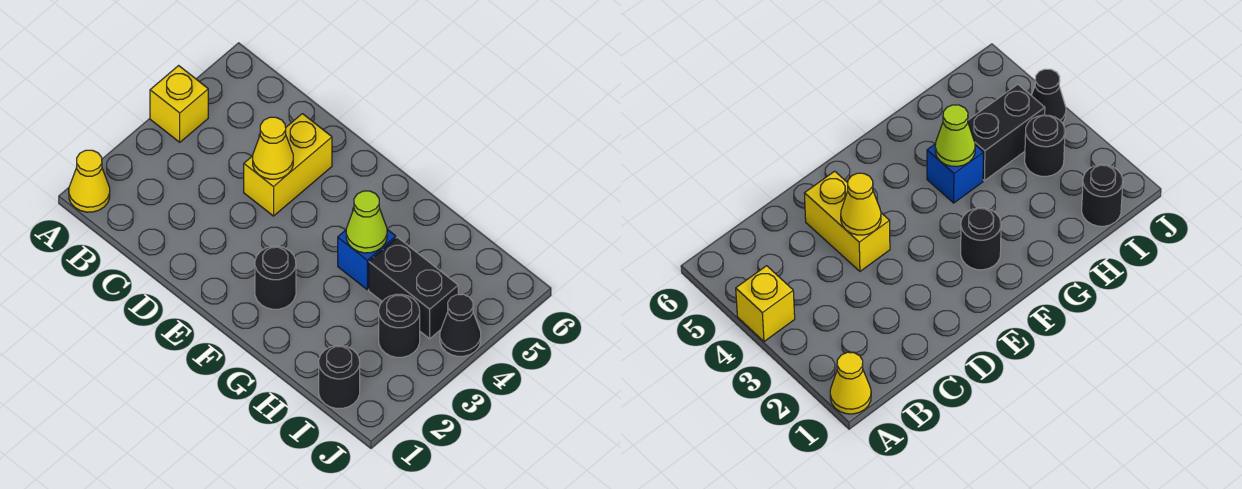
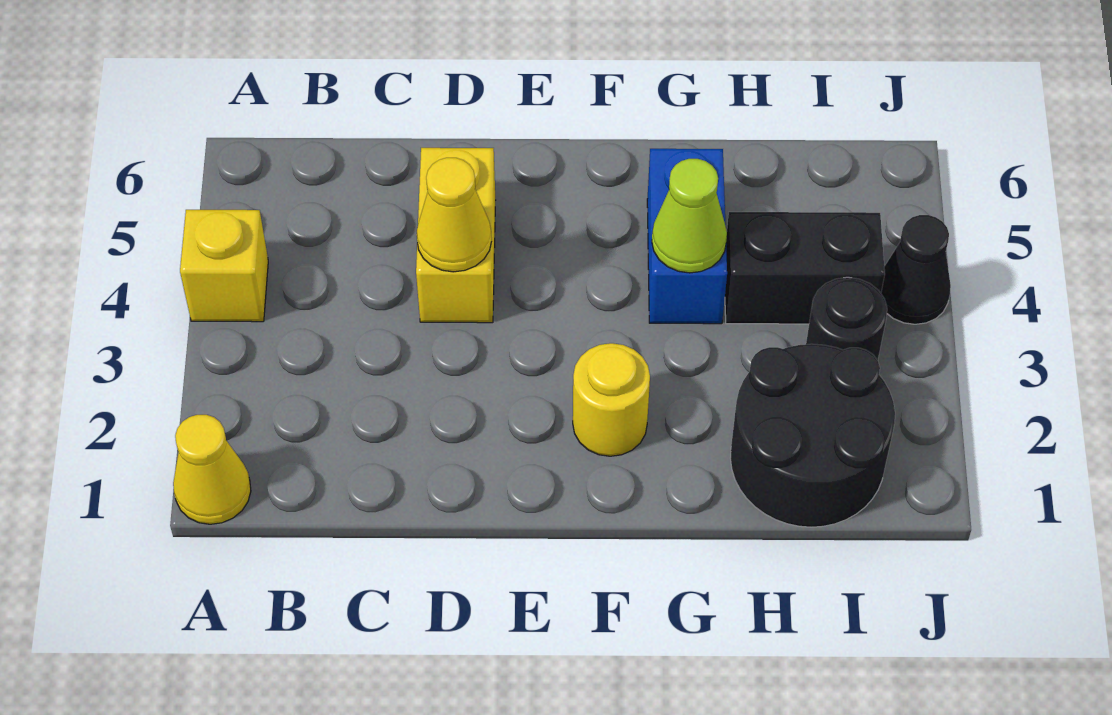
black round brick F2 level 1 -> yellow round brick F2 level 1
blue brick G4 level 1 -> blue brick G4:G5 level 1
black round brick I1 level 1 -> black round brick H1:I2 level 1

